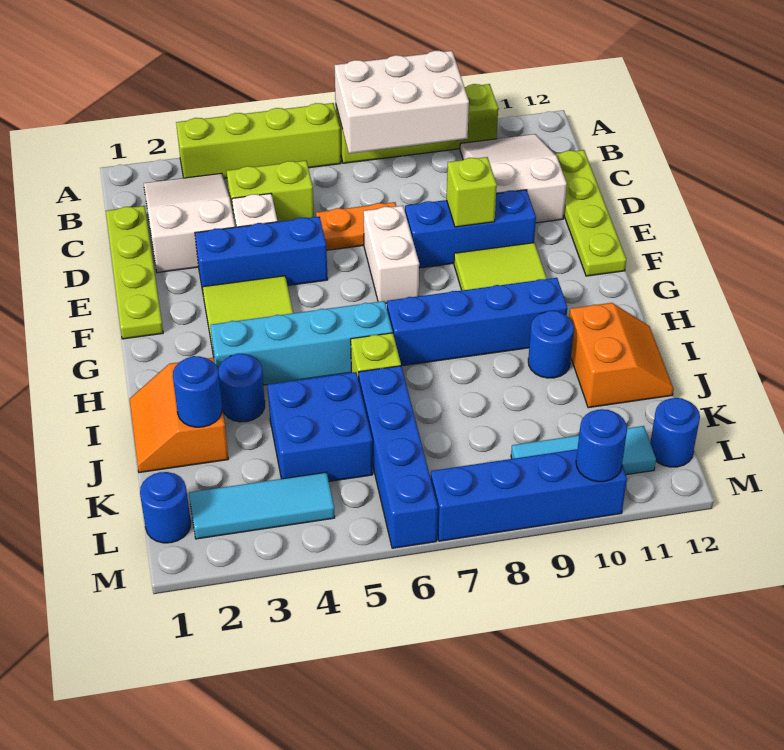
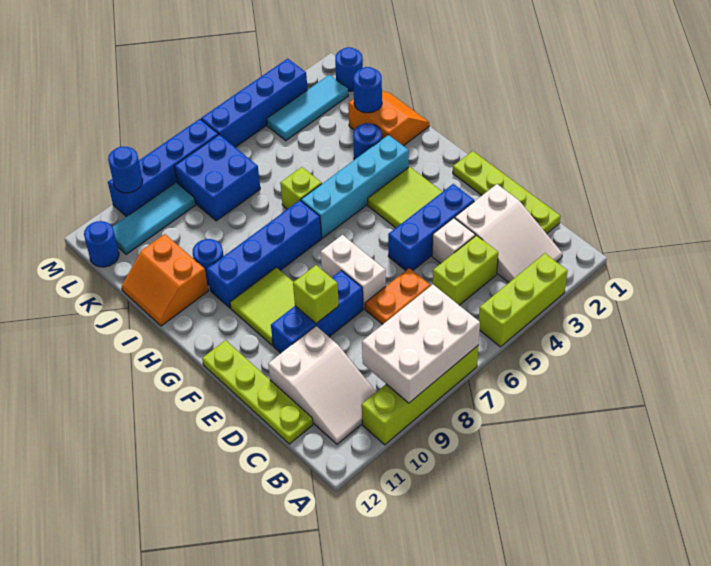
lime brick A3:A6 level 1 -> lime brick A3:A5 level 1
blue brick J4:K5 level 1 -> blue brick K7:L8 level 1
blue brick J6:M6 level 1 -> blue brick M3:M6 level 1

